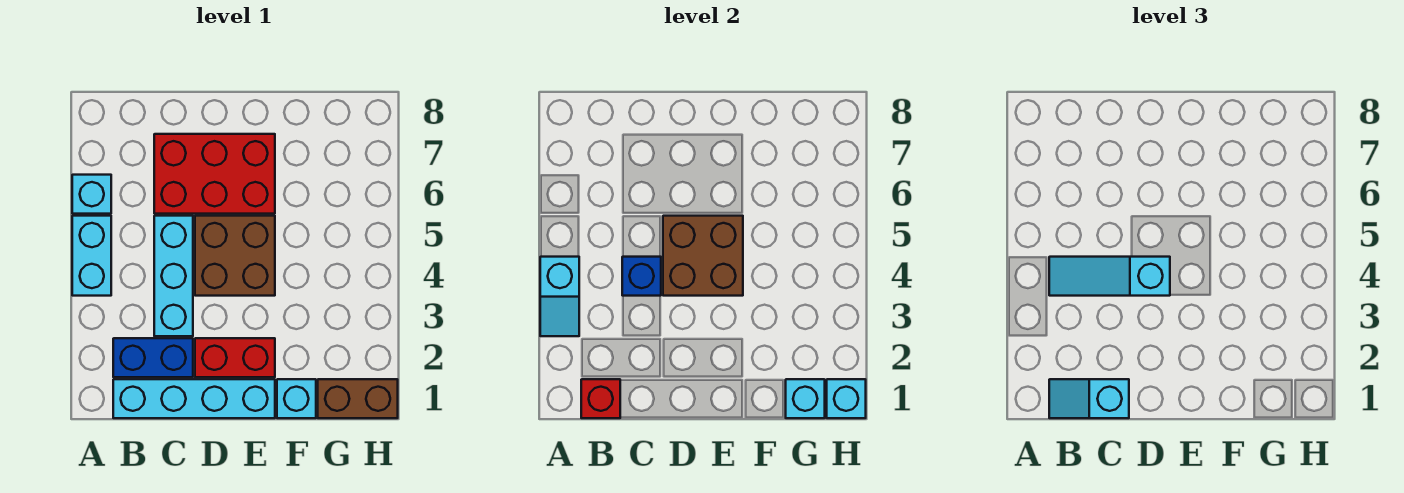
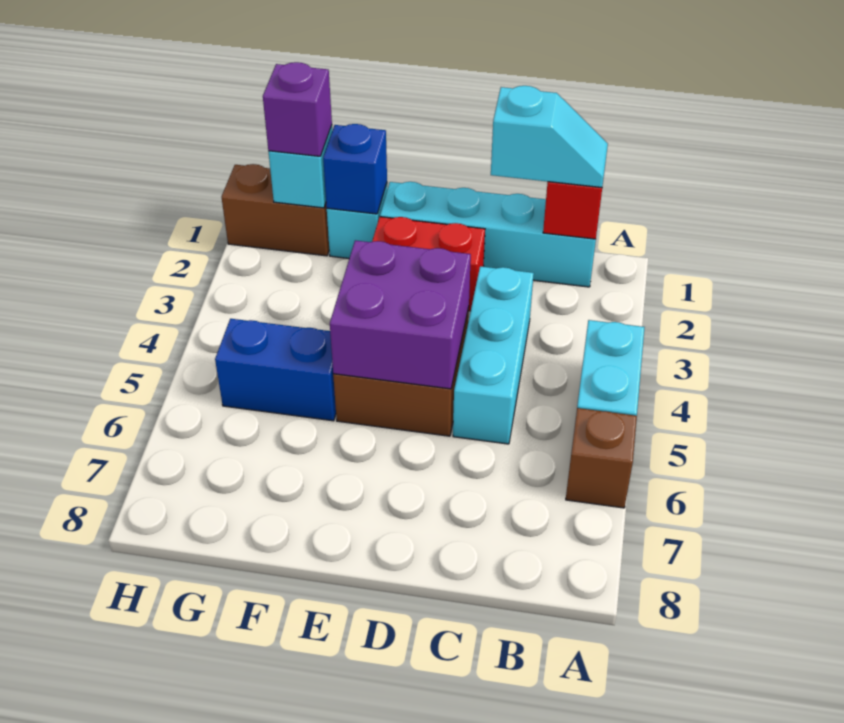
cyan slope A3:A4 level 2 top 4 -> none
cyan brick A6 level 1 -> brown brick A6 level 1
blue brick B2:C2 level 1 -> blue brick F5:G5 level 1
cyan slope B4:D4 level 3 top D -> none
blue brick C4 level 2 -> blue brick F1 level 2
red brick C6:E7 level 1 -> none
brown brick D4:E5 level 2 -> purple brick D4:E5 level 2
none -> purple brick G1 level 3
cyan brick H1 level 2 -> none

